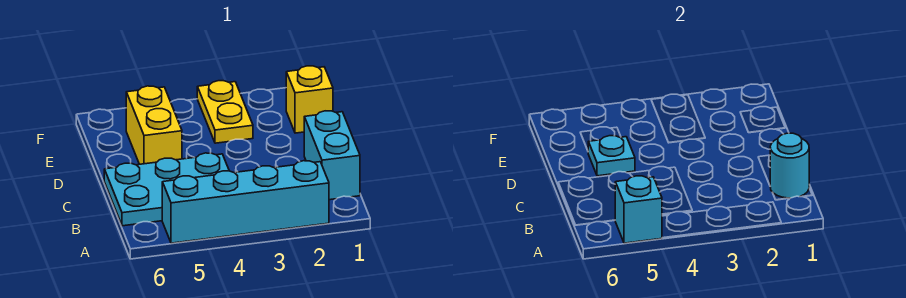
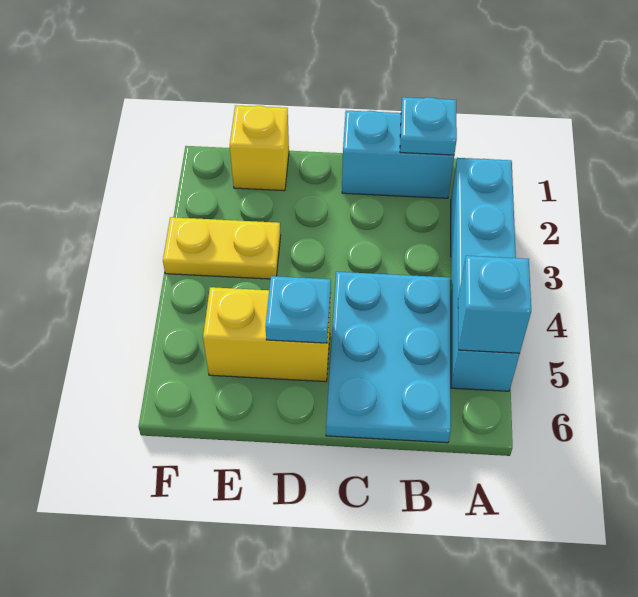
cyan round brick B1 level 2 -> cyan plate B1 level 2

